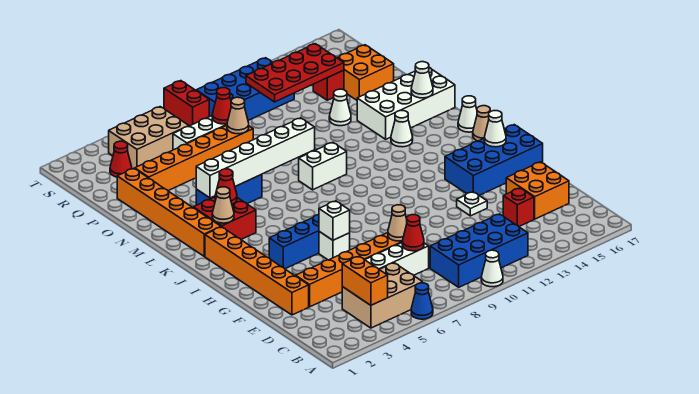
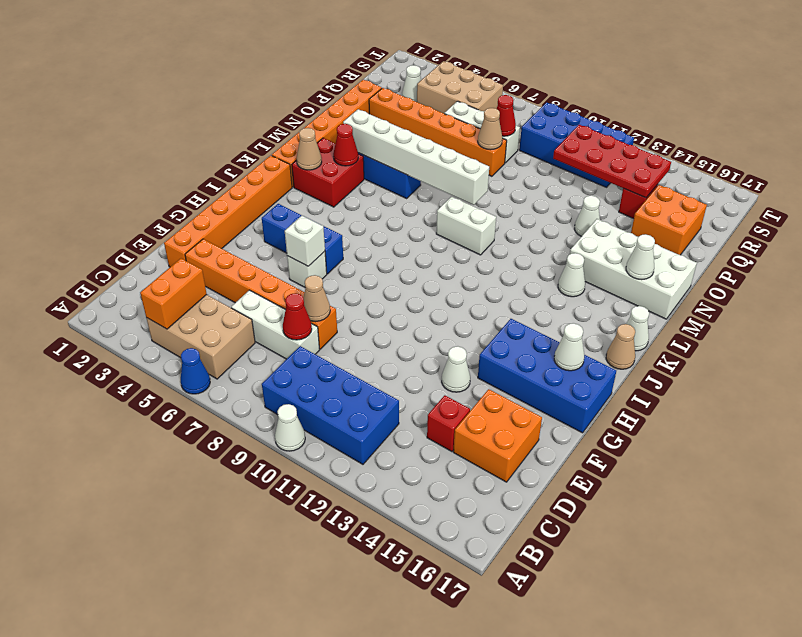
white plate F13 level 1 -> white cone F13 level 1
red cone R3 level 1 -> white cone R3 level 1
red brick S8:T8 level 1 -> none

